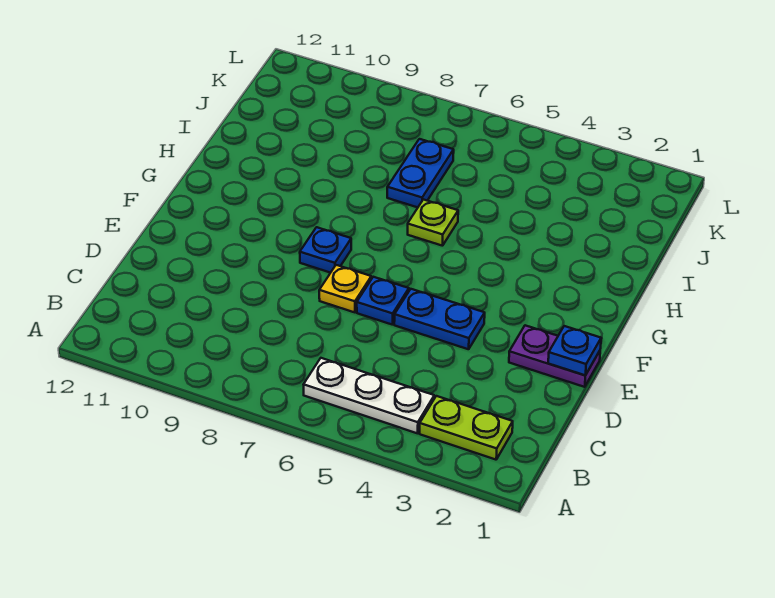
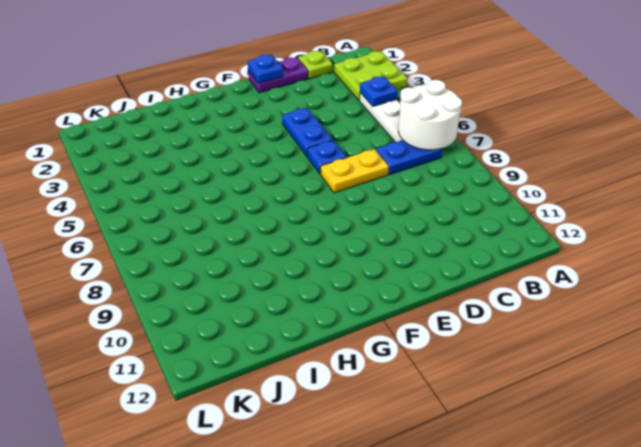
none -> white round brick A6:B7 level 2
lime plate B2:B3 level 1 -> lime plate A2:B3 level 1
purple plate E1:E2 level 1 -> purple plate D1:E1 level 1
yellow plate E7 level 1 -> yellow plate D7:E7 level 1
blue plate F8 level 1 -> blue plate B4 level 2
lime plate H6 level 1 -> lime plate C1 level 1
blue plate I7:J7 level 1 -> blue plate B7:C7 level 1

